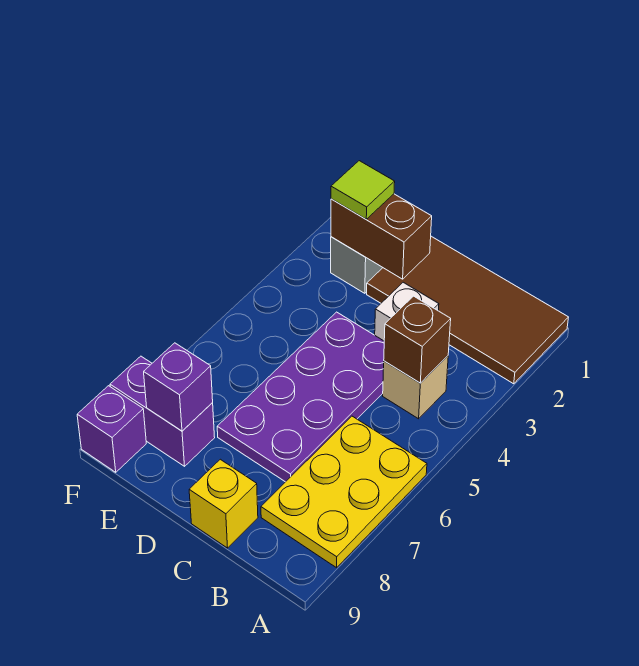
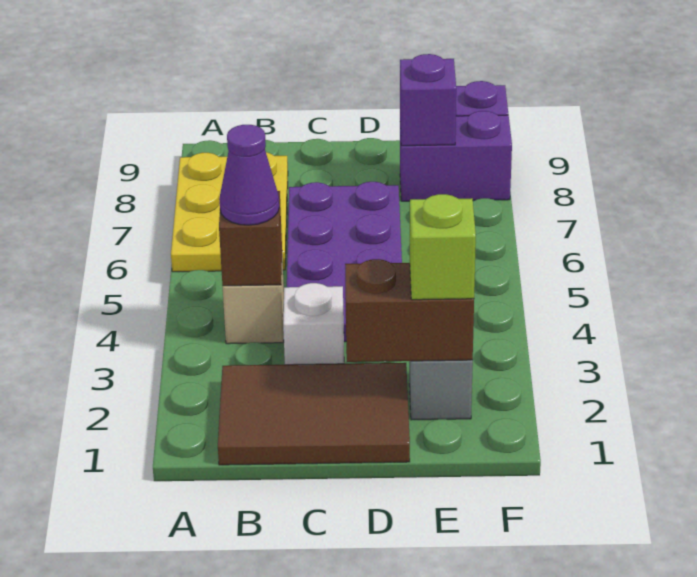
brown tile A1:D2 level 1 -> brown tile B1:D2 level 1
none -> purple cone B4 level 3
yellow brick C9 level 1 -> none
lime tile E2 level 3 -> lime brick E2 level 3

